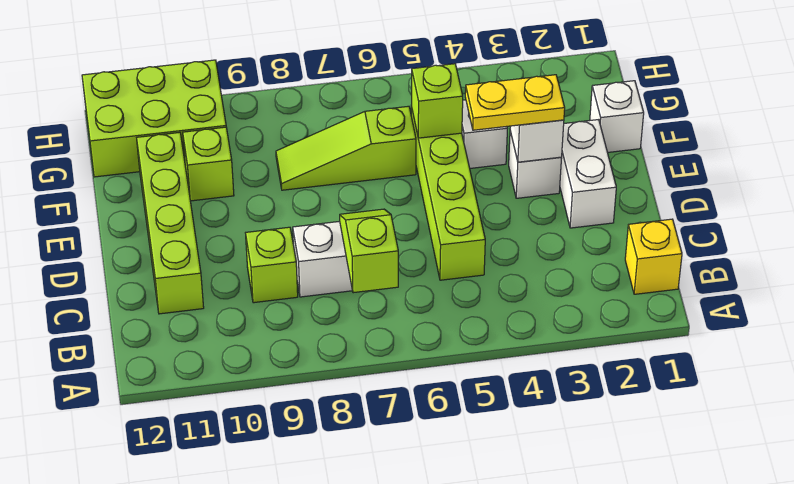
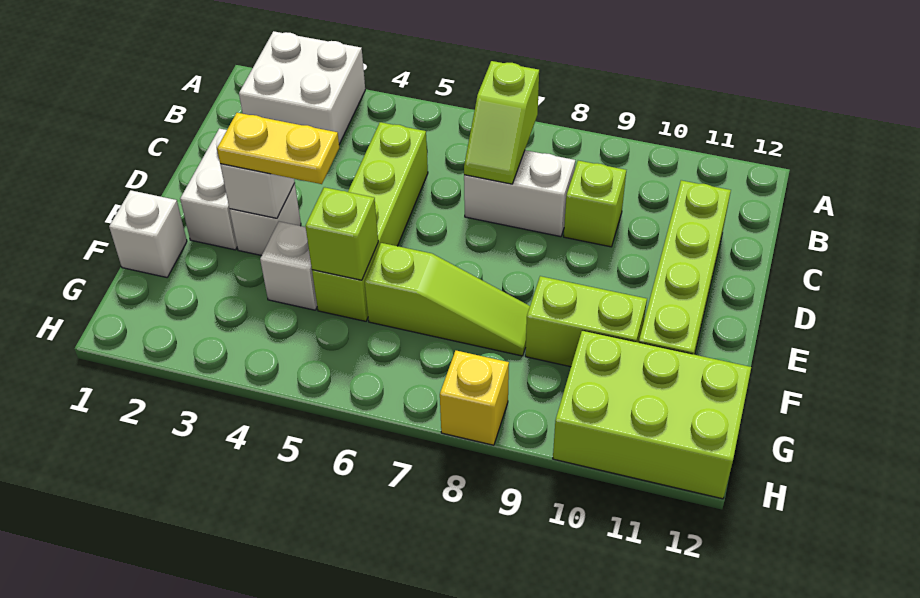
none -> white brick A2:B3 level 1
yellow brick B1 level 1 -> yellow brick H8 level 1
lime brick F10 level 1 -> lime brick F9:F10 level 1

